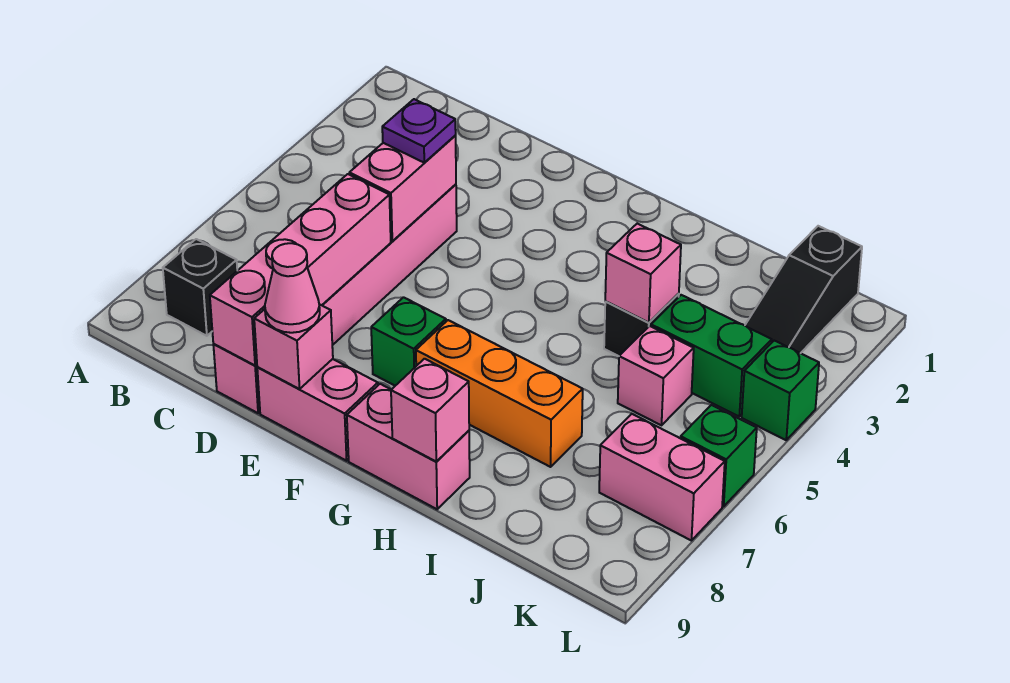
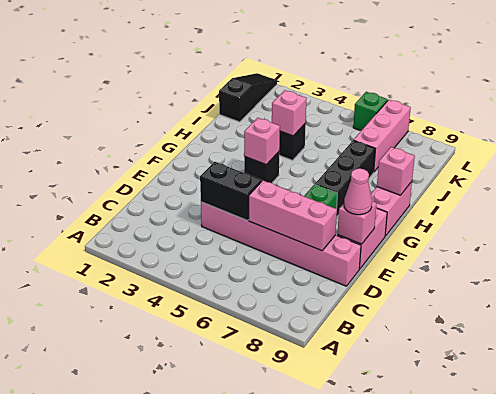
black brick B8 level 1 -> black brick G4 level 1
pink brick D4:D5 level 2 -> black brick D4:D5 level 2
purple plate D4 level 3 -> none
pink brick D6:D9 level 2 -> pink brick D6:D8 level 2
orange brick G7:I7 level 1 -> black brick G7:I7 level 1
green brick J4:K4 level 1 -> none
pink brick J5 level 1 -> pink brick G4 level 2
black slope K1:K3 level 1 top 1 -> black slope J1:L1 level 1 top J
pink brick K7:L7 level 1 -> pink brick J7:L7 level 1
green brick L4 level 1 -> none

